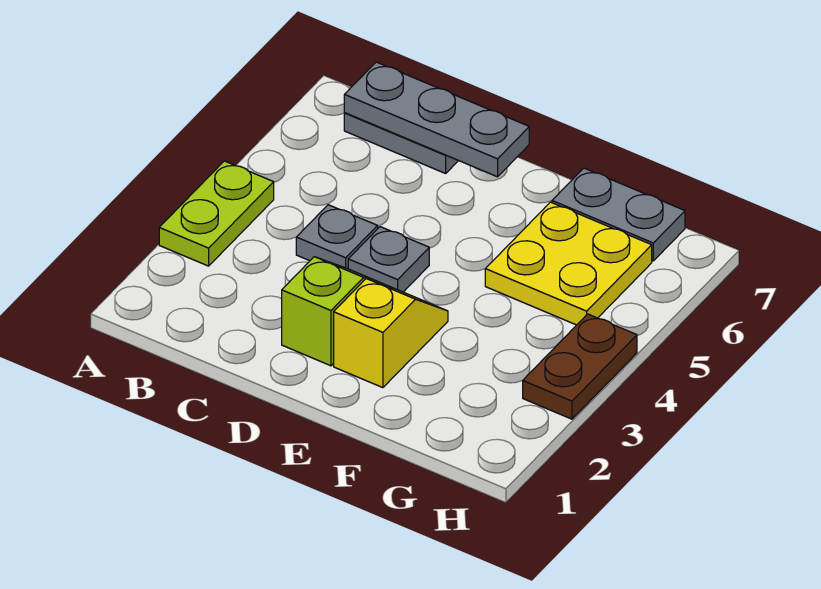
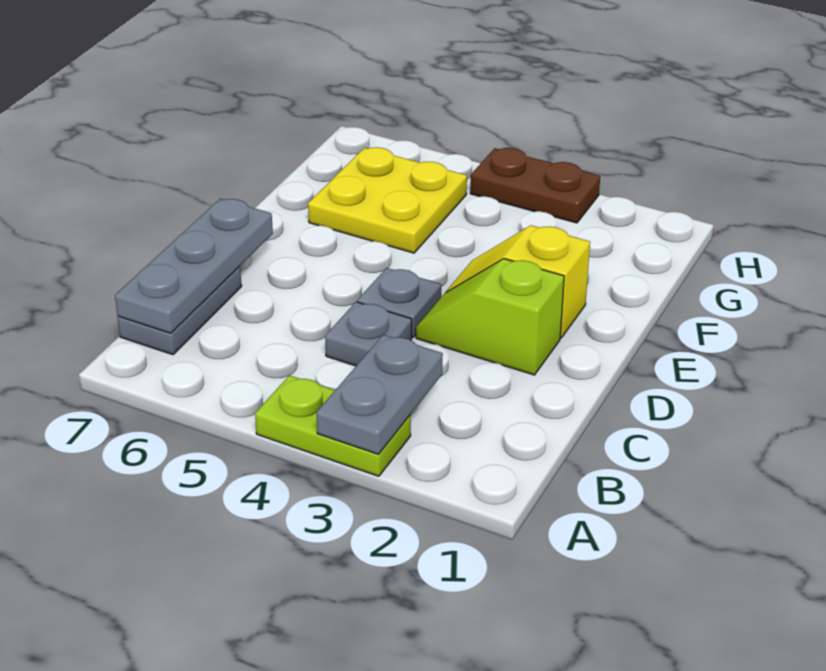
grey plate F7:G7 level 1 -> grey plate A3:B3 level 2

